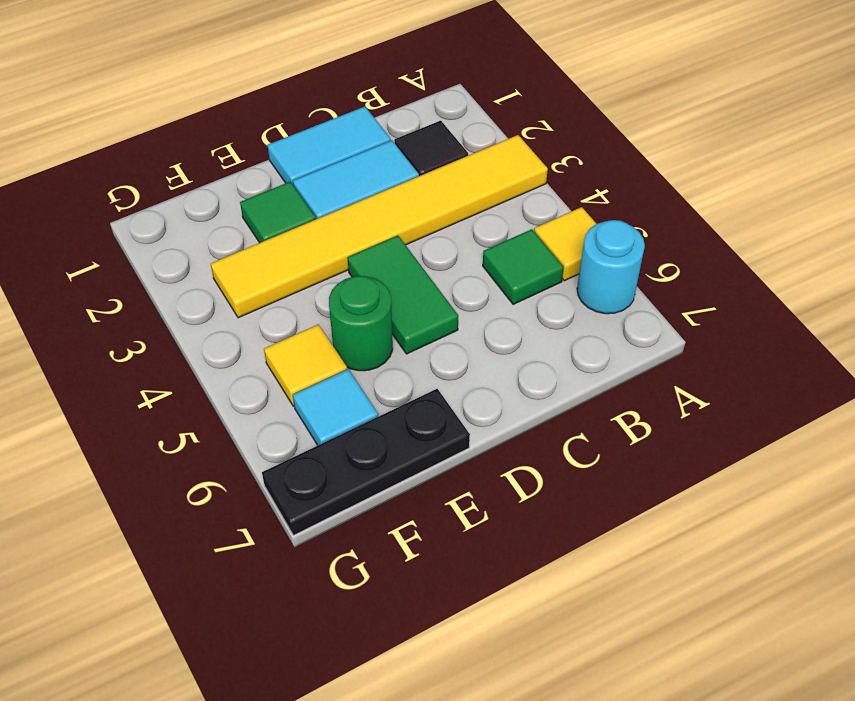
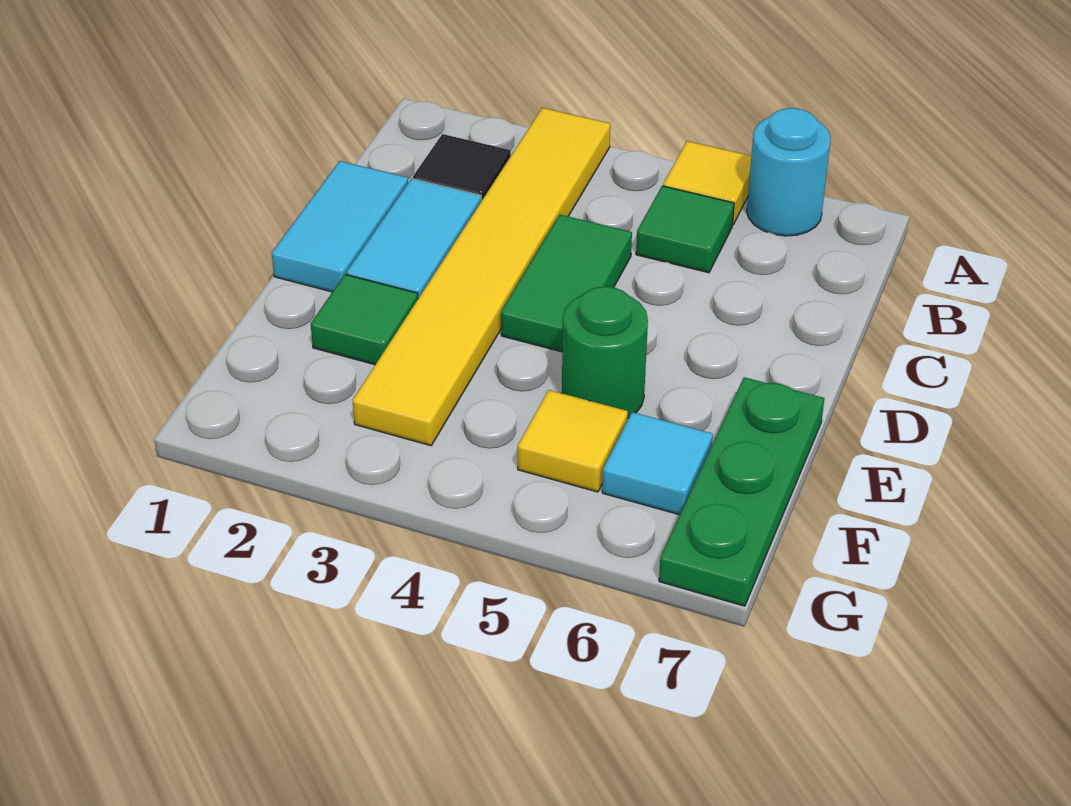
green tile D4:D5 level 1 -> green tile C4:D4 level 1
black plate E7:G7 level 1 -> green plate E7:G7 level 1

